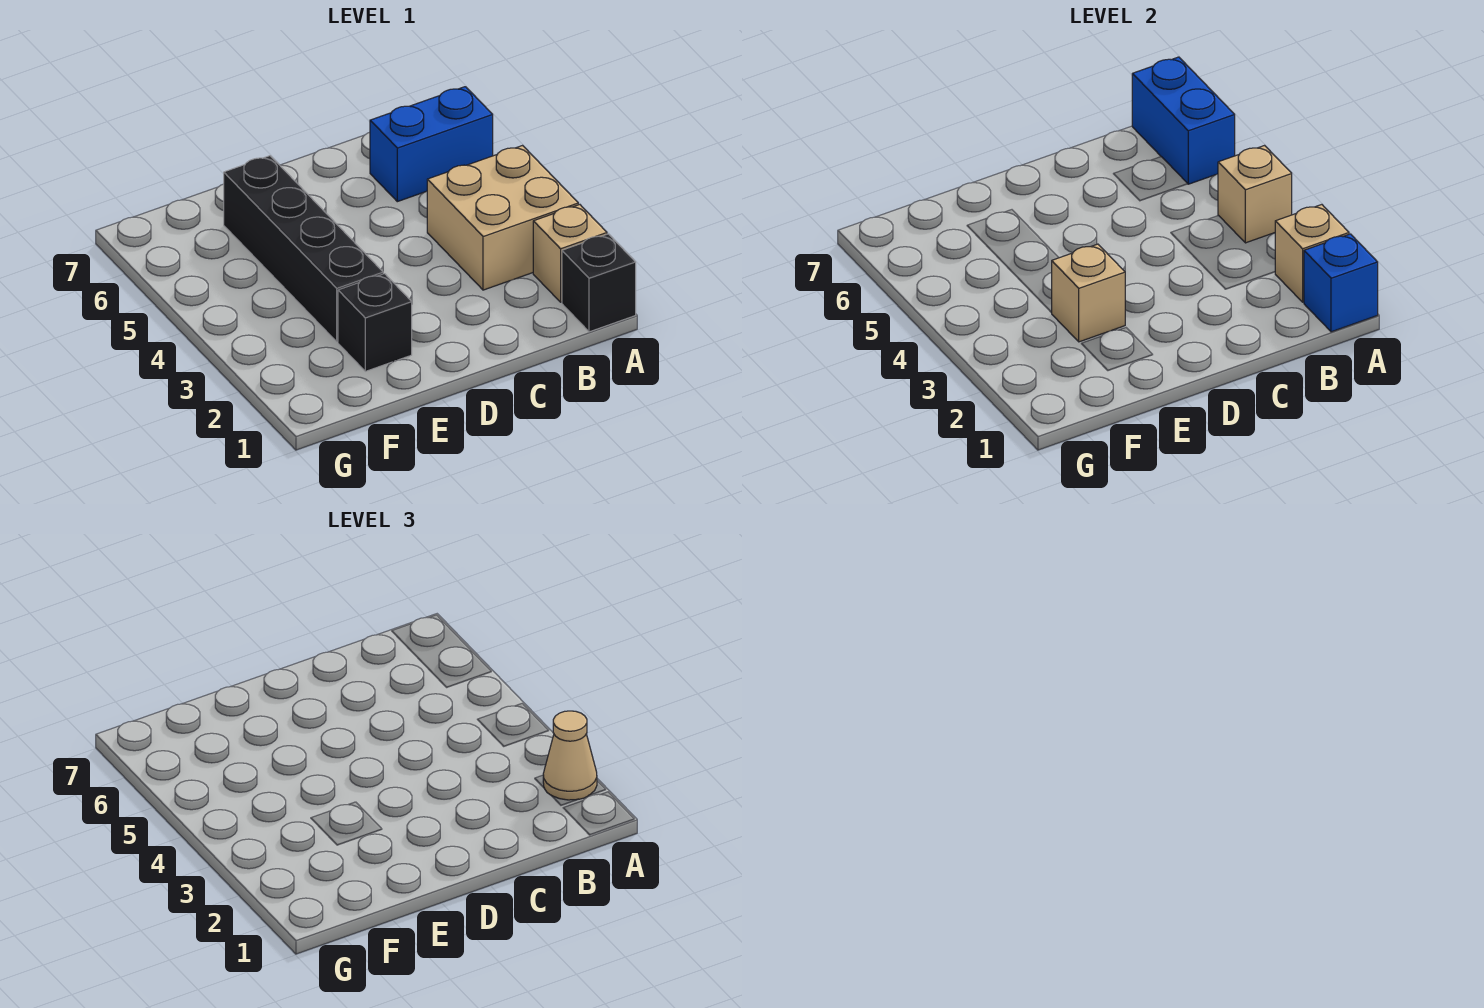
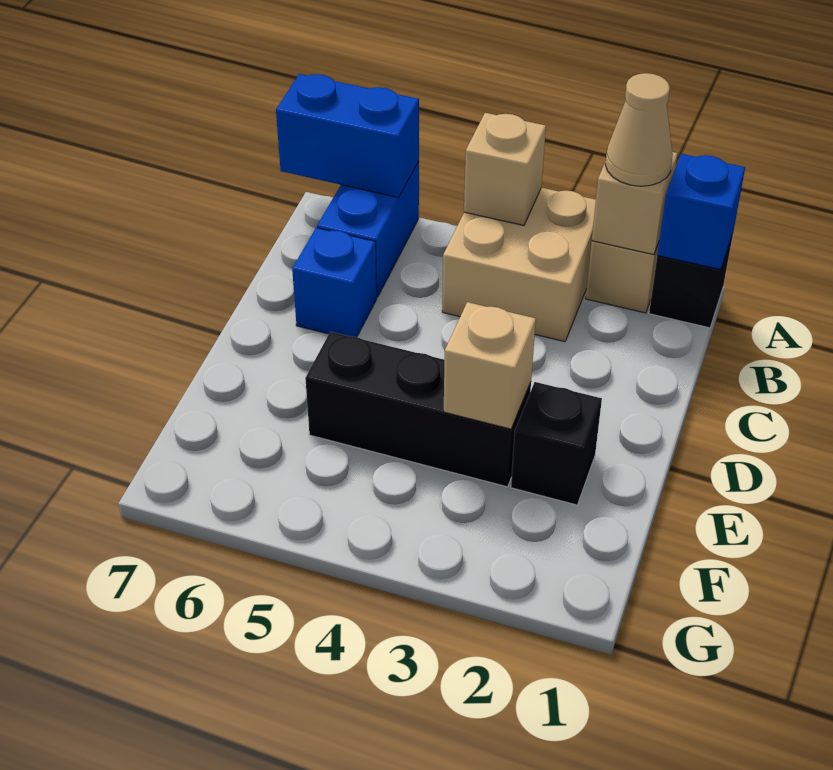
none -> blue brick C6 level 1
black brick E3:E6 level 1 -> black brick E3:E5 level 1

